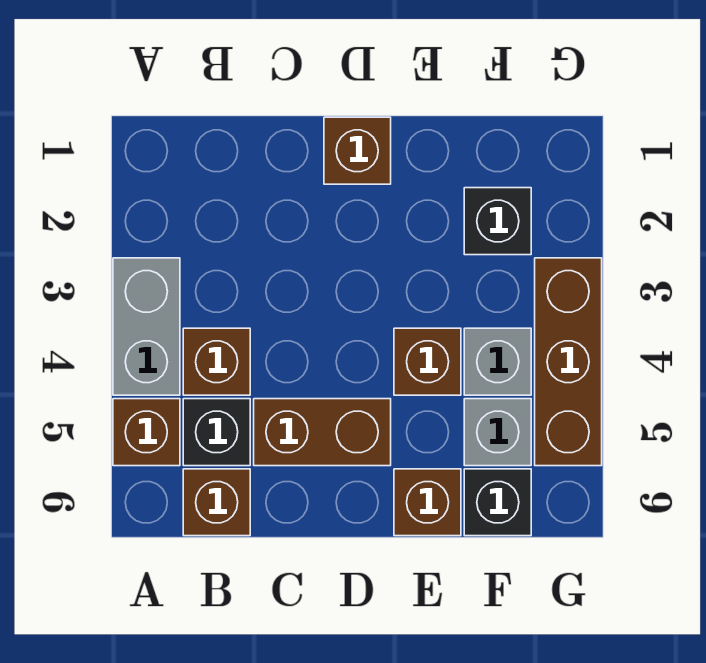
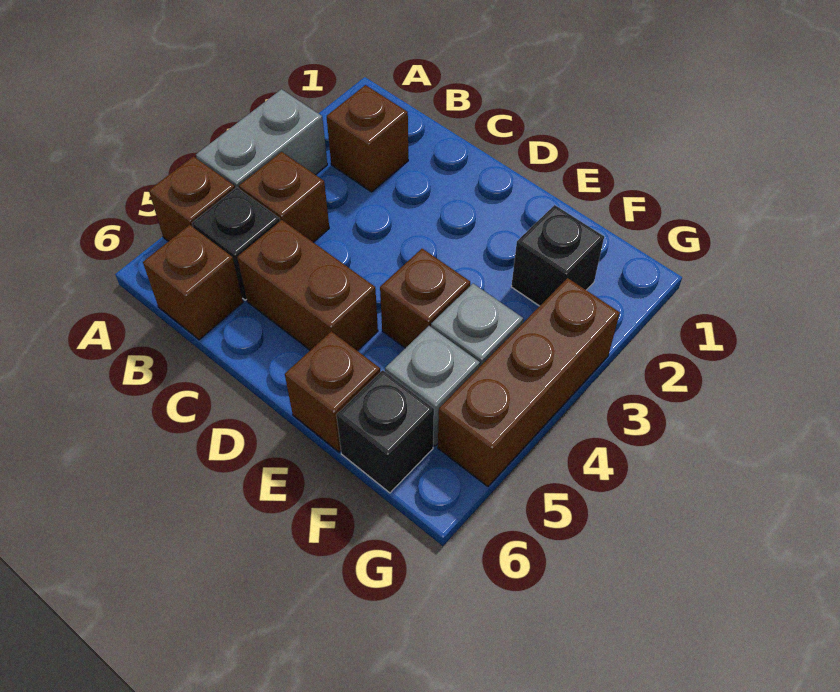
brown brick D1 level 1 -> brown brick B2 level 1

